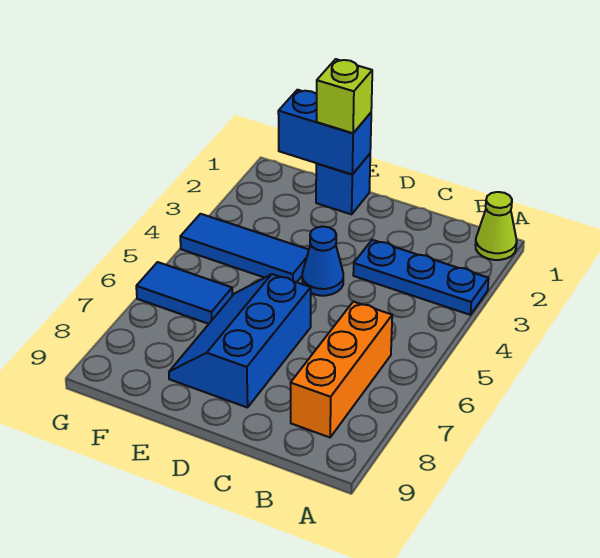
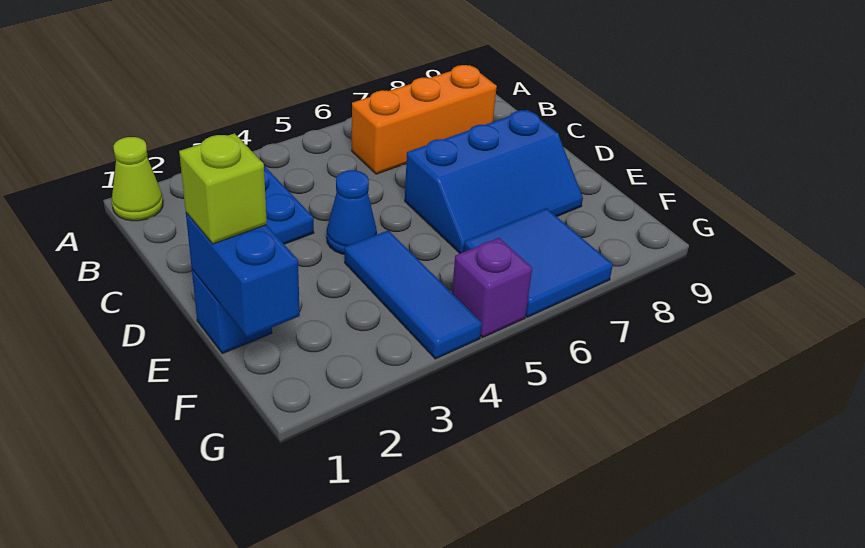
blue tile F6:G6 level 1 -> blue tile F6:G7 level 1
none -> purple brick G5 level 1

